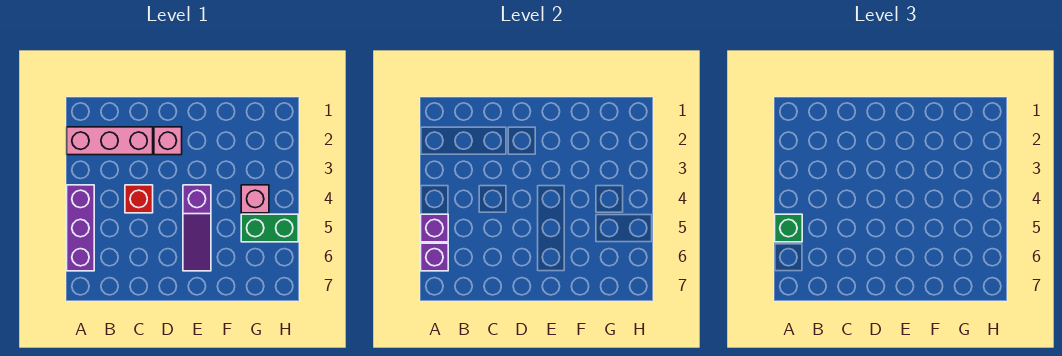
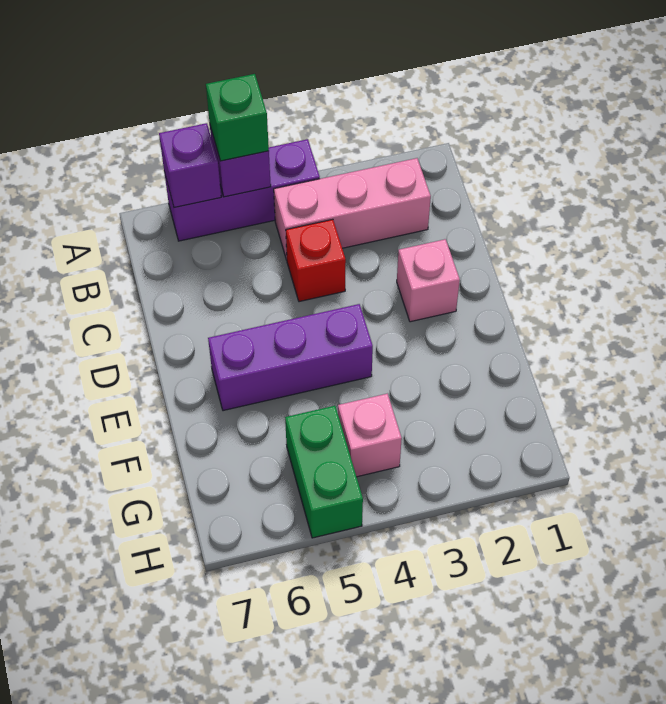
pink brick A2:C2 level 1 -> pink brick B2:B4 level 1
purple slope E4:E6 level 1 top 4 -> purple brick E4:E6 level 1

